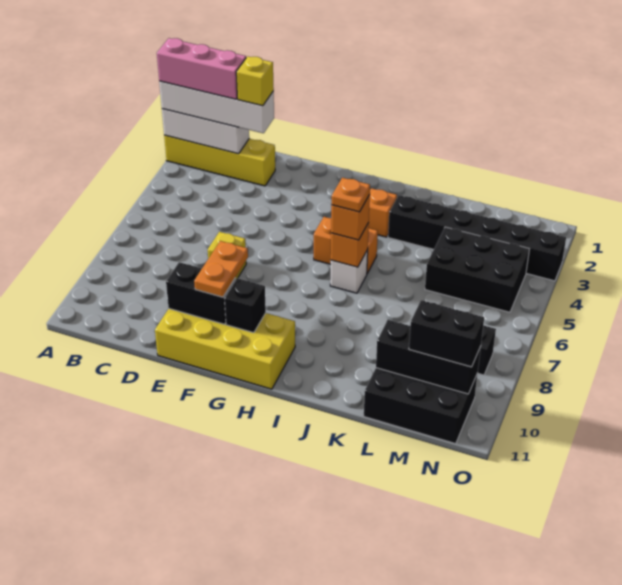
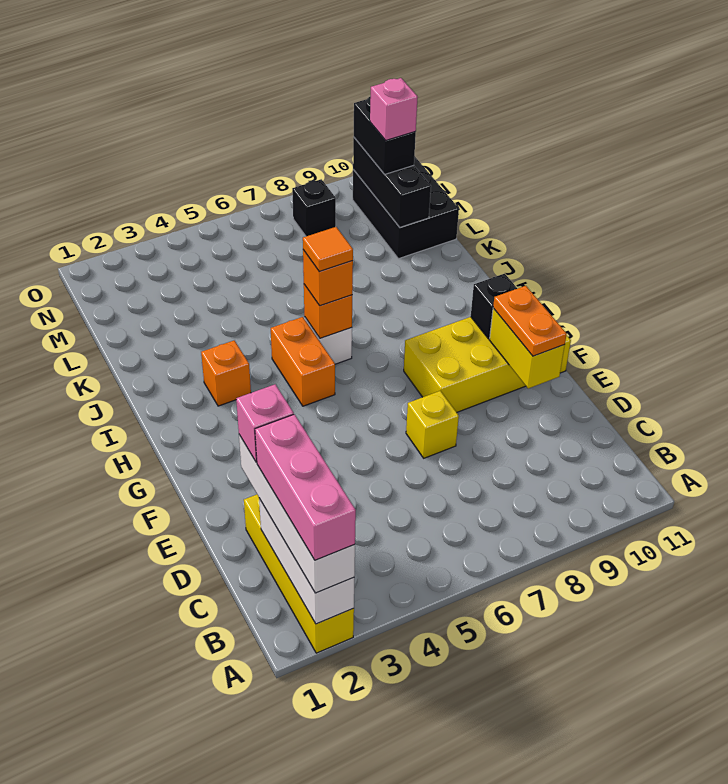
yellow brick D2 level 4 -> pink brick D2 level 4
yellow brick E10:H11 level 1 -> yellow brick F8:G11 level 1
black brick E10:F10 level 2 -> yellow brick E10:F10 level 2
orange plate F9:F10 level 3 -> orange plate E10:F10 level 3
orange plate I6 level 4 -> orange tile I6 level 4
black brick J3:O3 level 1 -> none
black brick L4:N5 level 1 -> none
none -> pink brick M10 level 4

